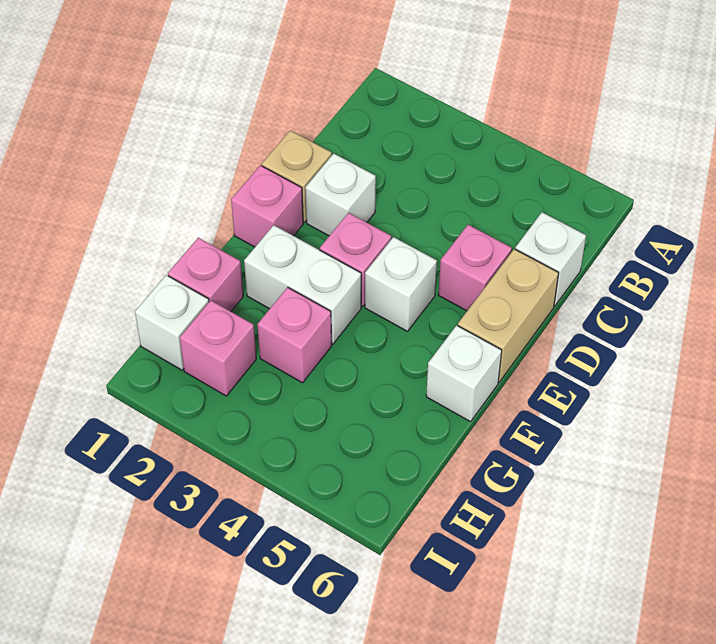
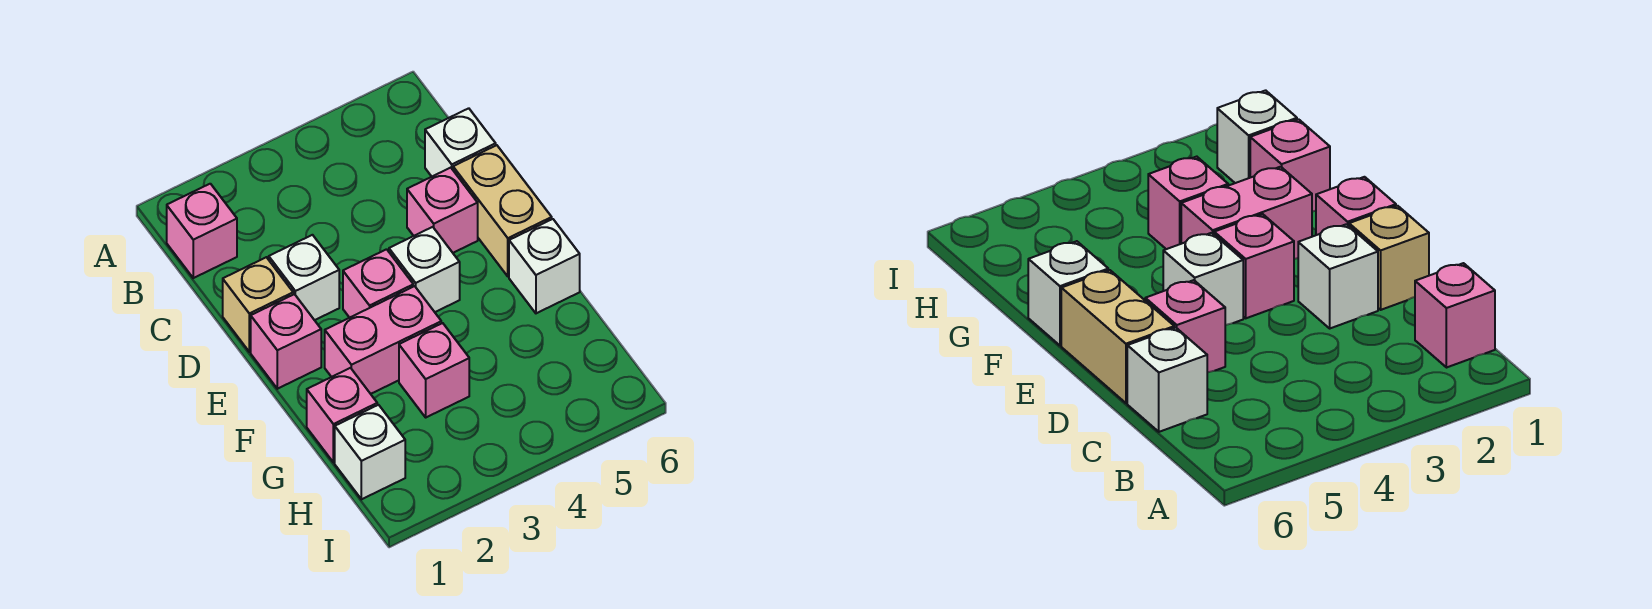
white brick F2:F3 level 1 -> pink brick F2:F3 level 1
pink brick H2 level 1 -> pink brick B1 level 1

